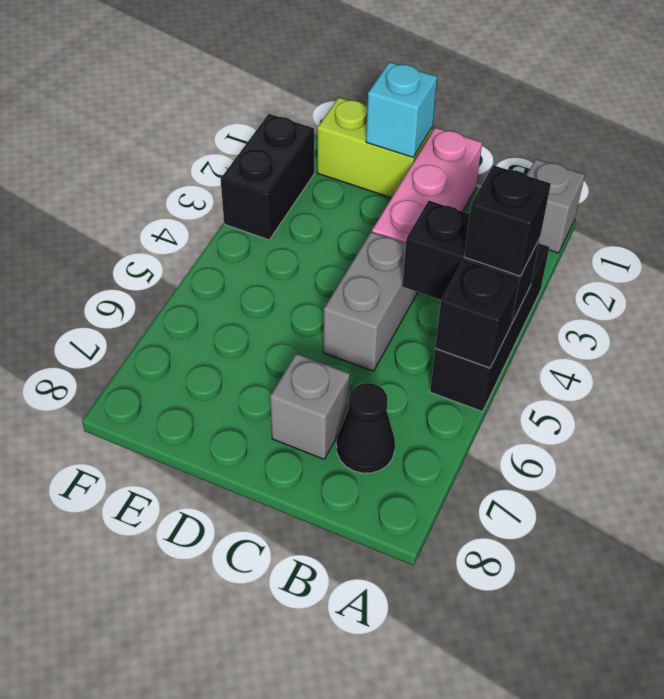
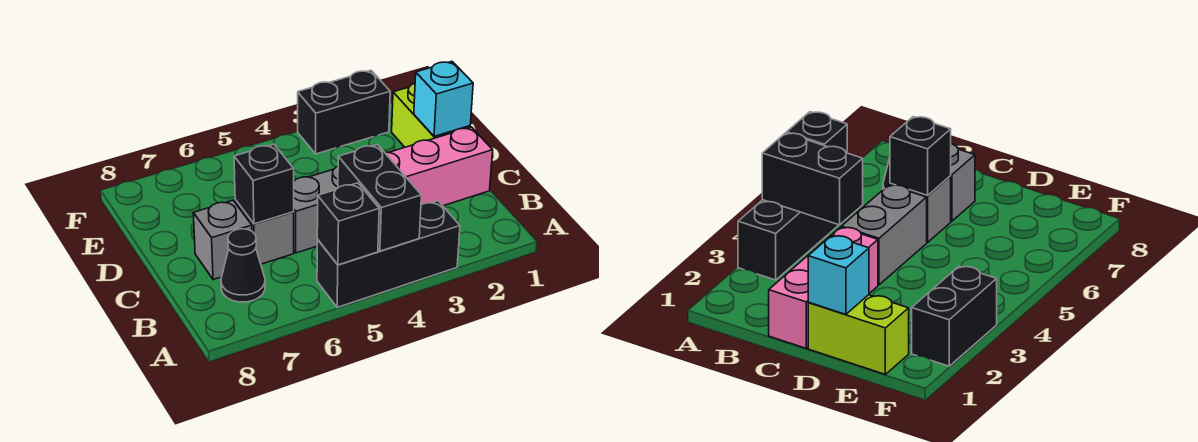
grey brick A1 level 1 -> grey brick C6 level 1
black brick A4 level 3 -> black brick C6 level 2

